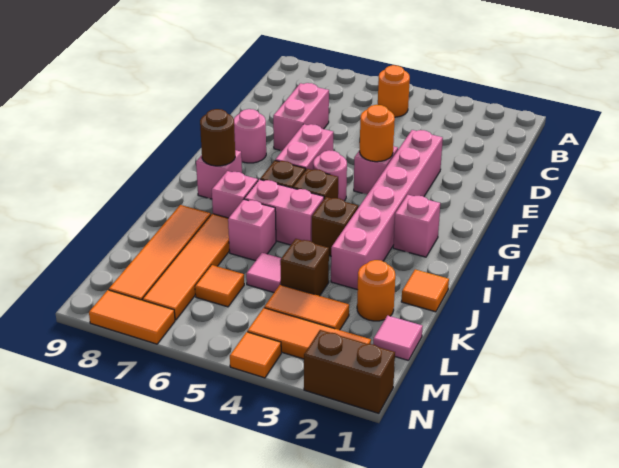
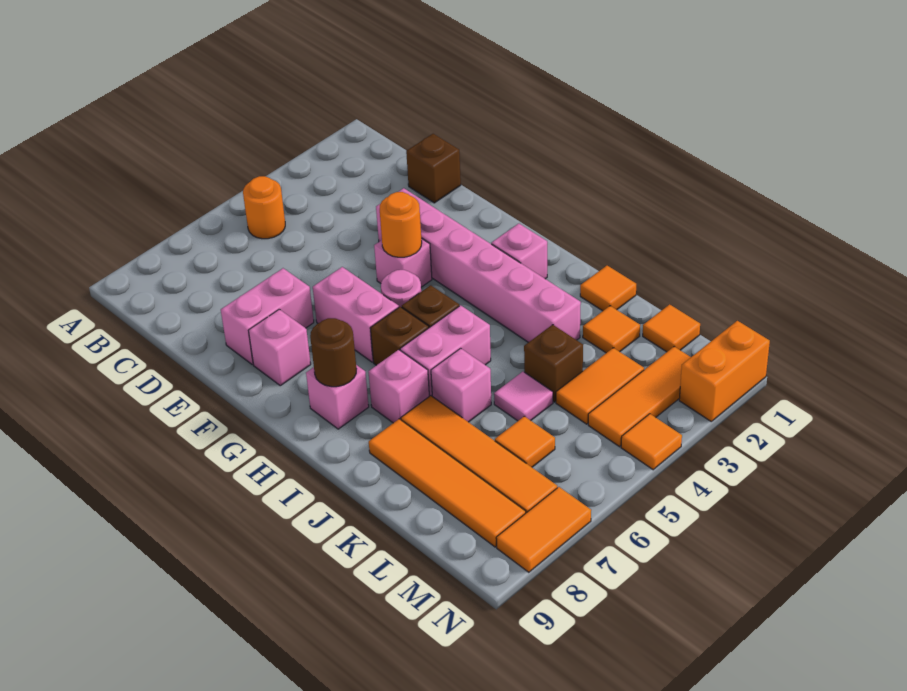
pink brick D7:E7 level 1 -> pink brick E7:E8 level 1
pink round brick F8 level 1 -> pink brick F8 level 1
brown brick I4 level 1 -> brown brick D1 level 1
orange round brick K2 level 1 -> orange tile K2 level 1
pink tile L1 level 1 -> orange tile L1 level 1
brown brick N1:N2 level 1 -> orange brick N1:N2 level 1

